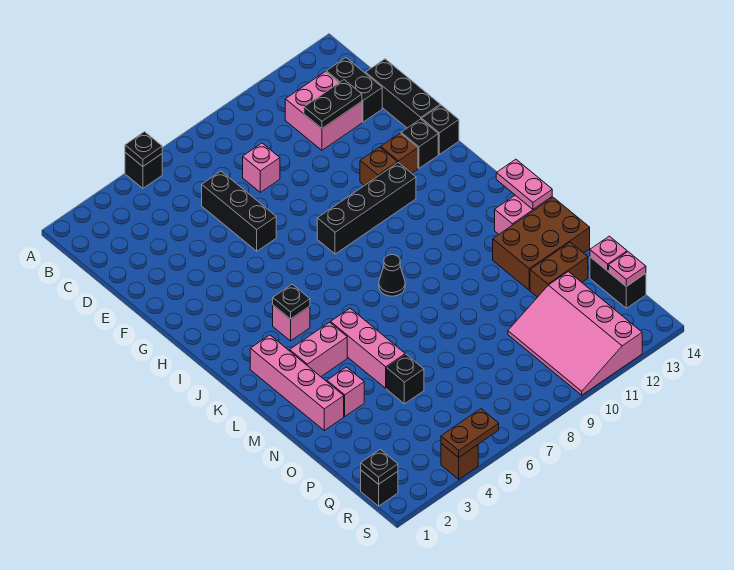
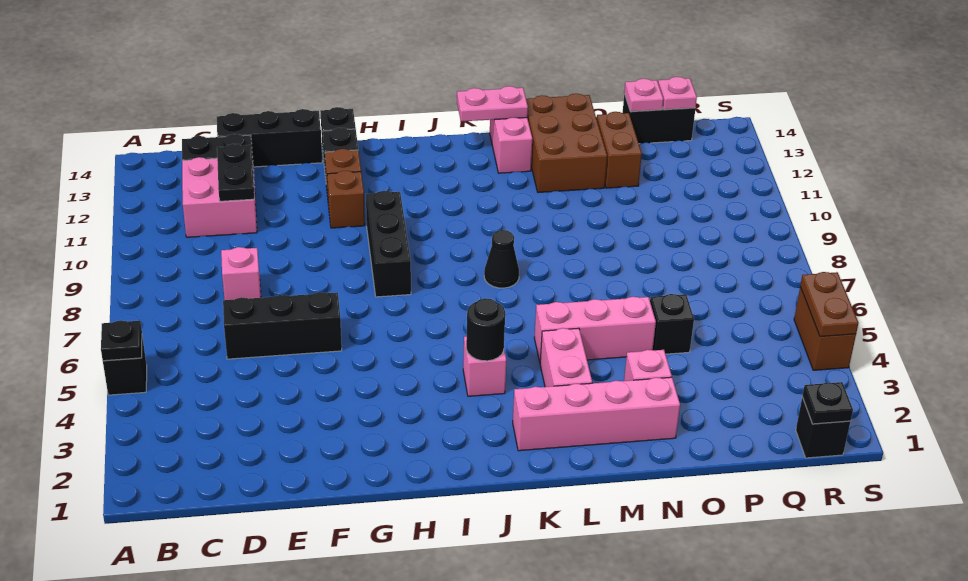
black brick H8:H11 level 1 -> black brick H8:H10 level 1
black plate J4 level 2 -> black round brick J4 level 2
pink slope P10:S12 level 1 top 12 -> none
brown brick S4 level 1 -> brown brick S4:S5 level 1

